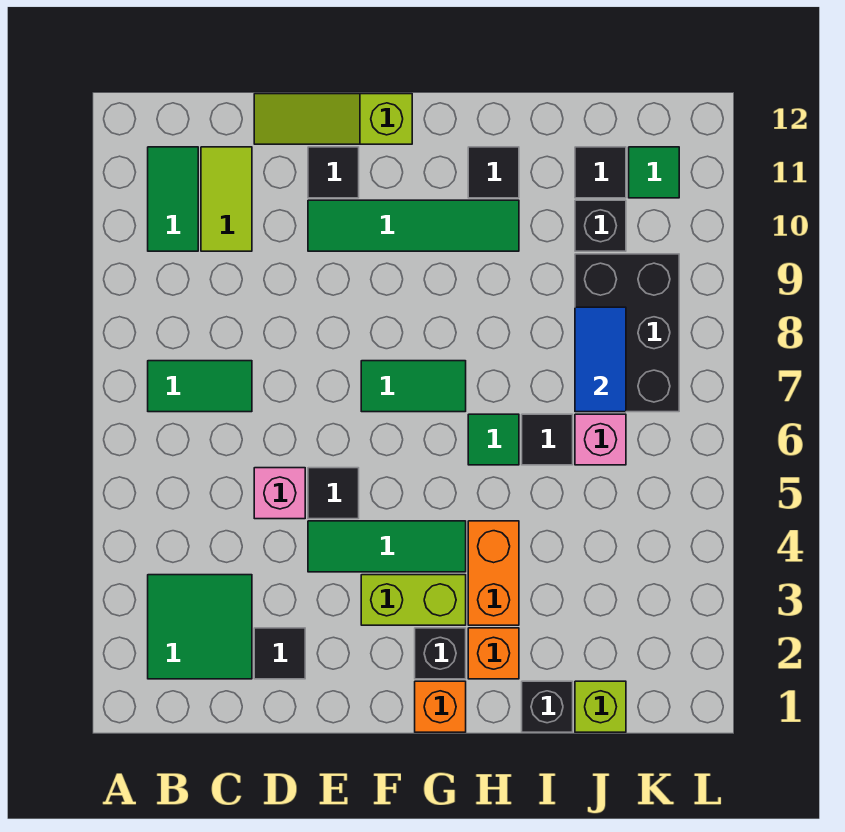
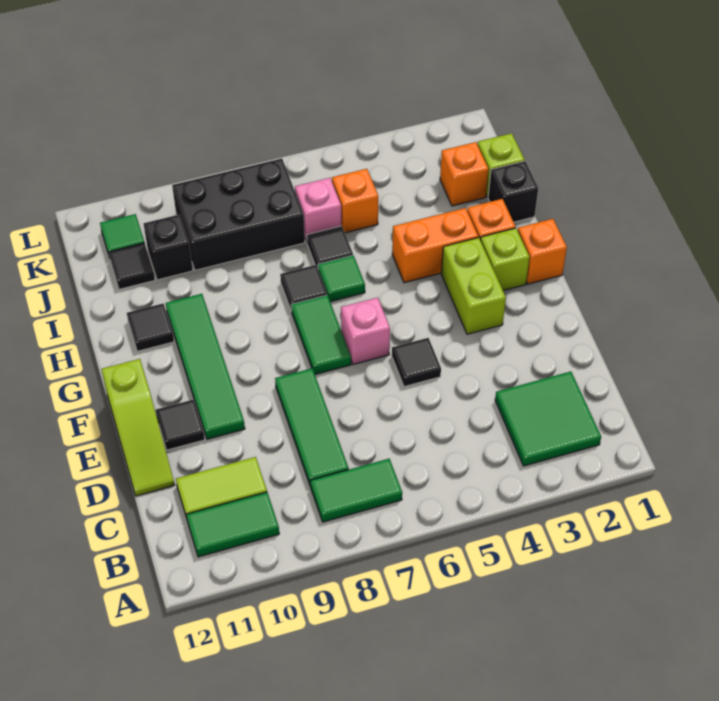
green tile B7:C7 level 1 -> green tile B7:B8 level 1
black tile D2 level 1 -> black tile H7 level 1
pink brick D5 level 1 -> pink brick F6 level 1
green tile E4:G4 level 1 -> green tile C8:E8 level 1
black brick G2 level 1 -> lime brick G2 level 1
none -> orange brick J2 level 1
none -> orange brick J5 level 1
blue tile J7:J8 level 2 -> none

